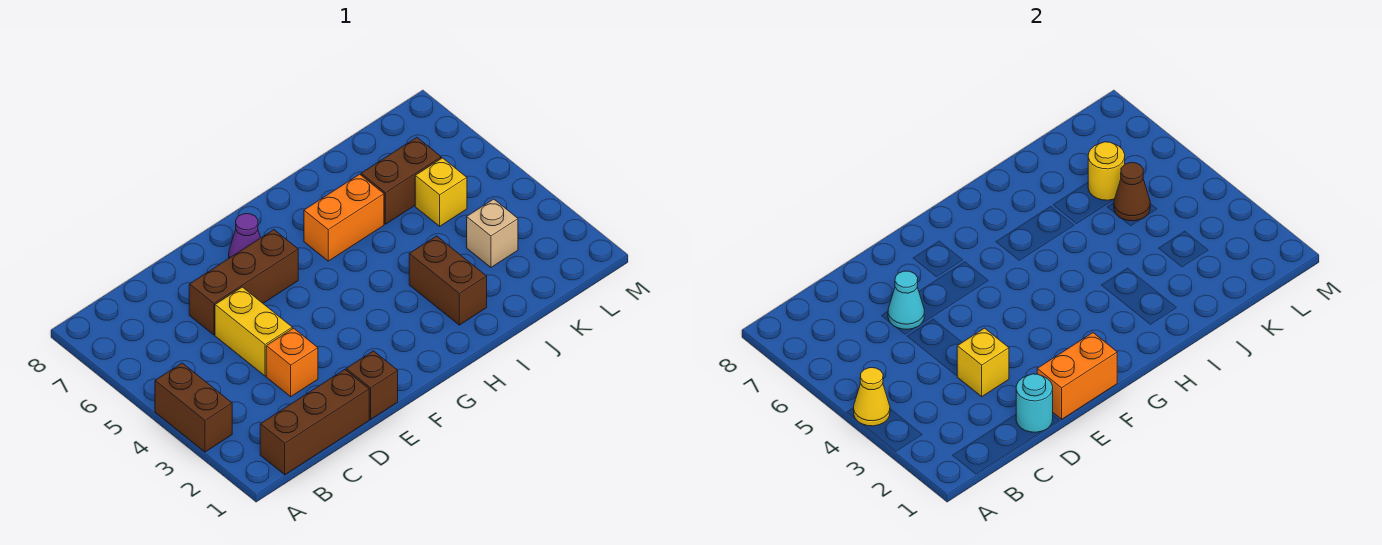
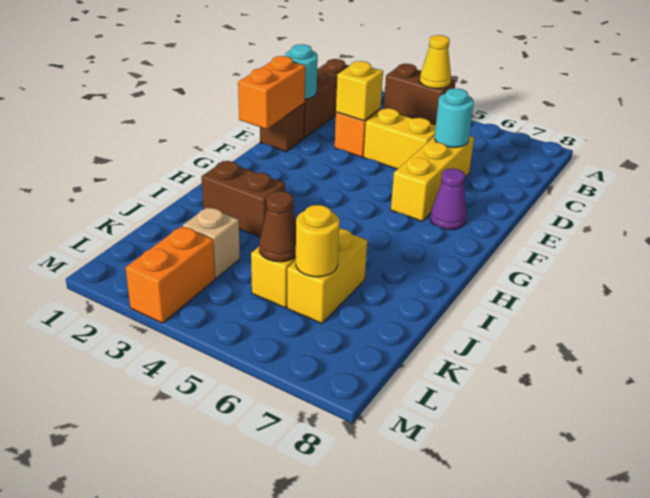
brown brick D6:F6 level 1 -> yellow brick D6:F6 level 1
cyan cone D6 level 2 -> cyan round brick D6 level 2
orange brick H6:I6 level 1 -> orange brick L3:M3 level 1
brown brick J6:K6 level 1 -> yellow brick J6:K6 level 1

